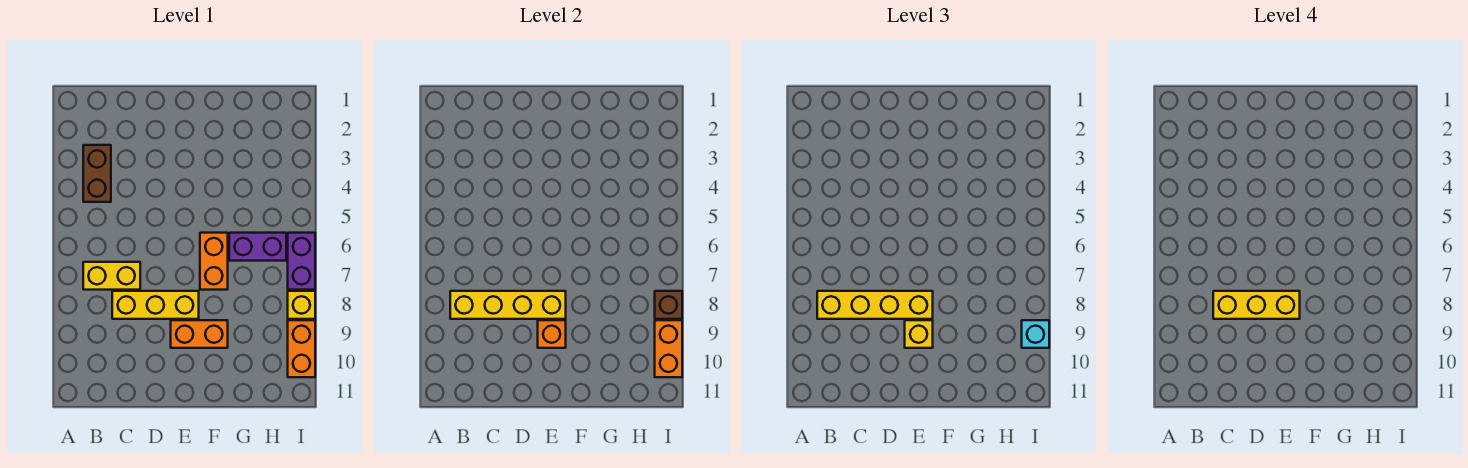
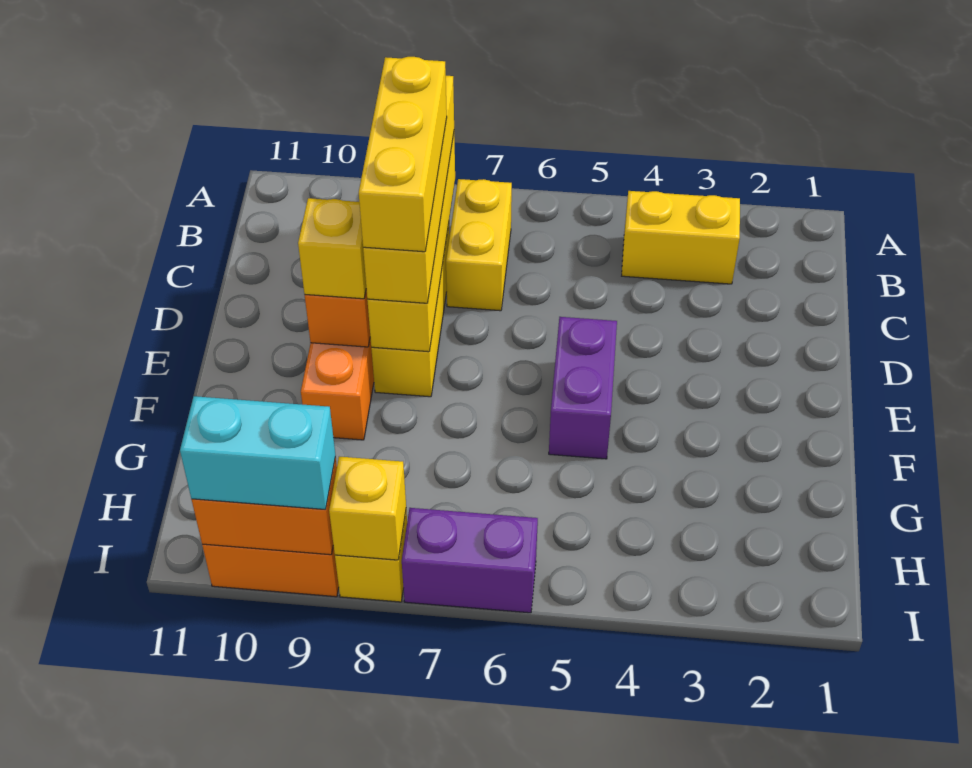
brown brick B3:B4 level 1 -> yellow brick B3:B4 level 1
orange brick F6:F7 level 1 -> none
purple brick G6:H6 level 1 -> purple brick E5:F5 level 1
brown brick I8 level 2 -> yellow brick I8 level 2
cyan brick I9 level 3 -> cyan brick I9:I10 level 3

